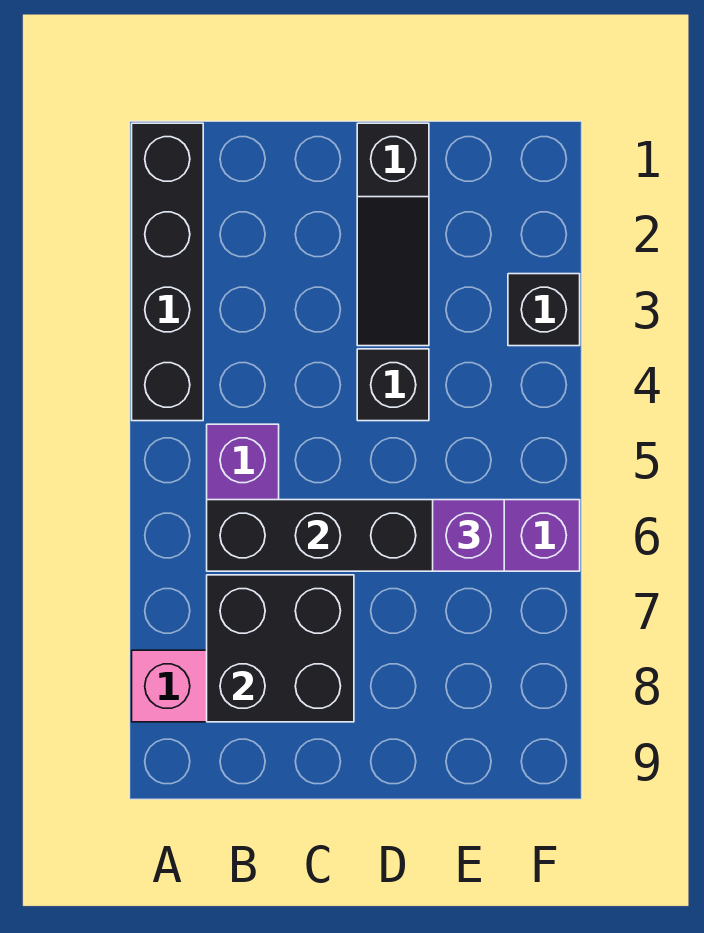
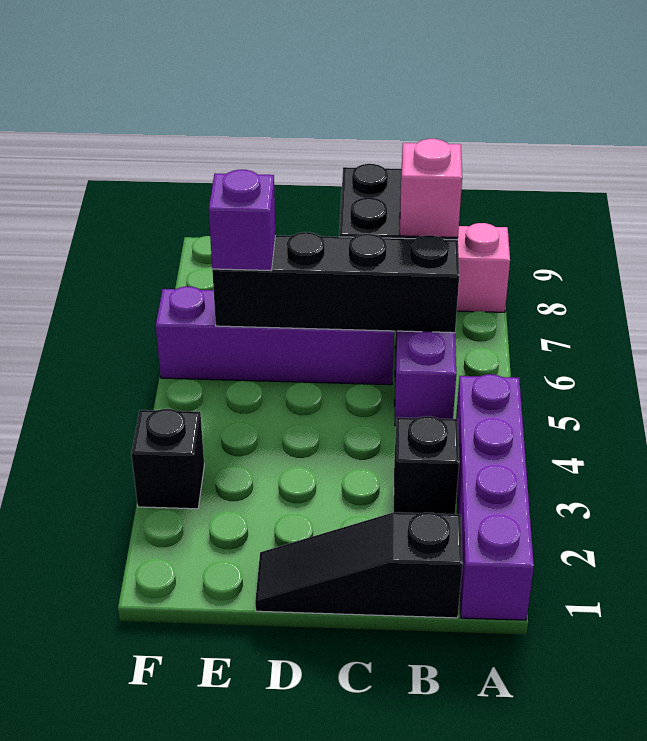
black brick A1:A4 level 1 -> purple brick A1:A4 level 1
none -> pink brick B7 level 3
black slope D1:D3 level 1 top 1 -> black slope B1:D1 level 1 top B
black brick D4 level 1 -> black brick B3 level 1

